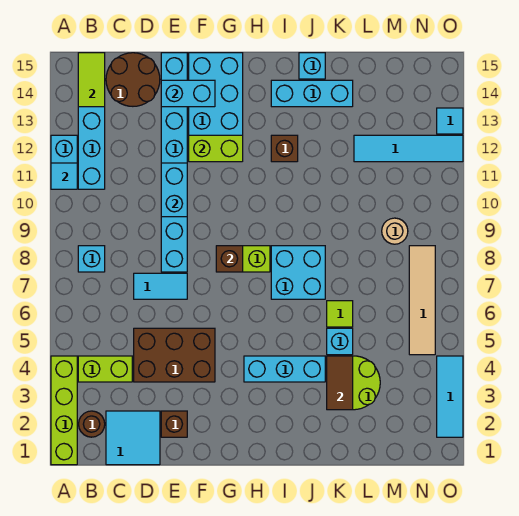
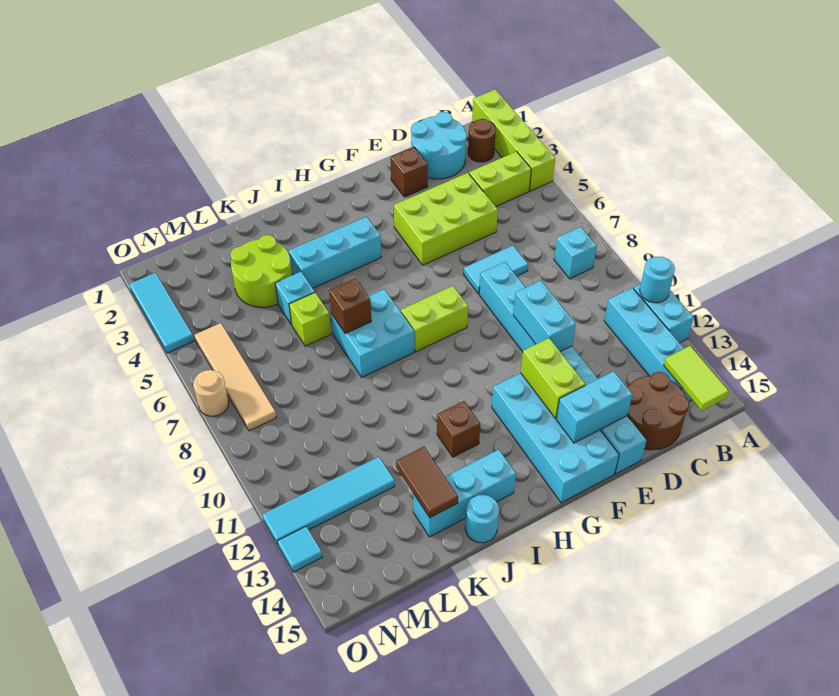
cyan tile A11 level 2 -> cyan round brick A11 level 2
cyan tile C1:D2 level 1 -> cyan round brick C1:D2 level 1
brown brick D4:F5 level 1 -> lime brick D4:F5 level 1
lime brick F12:G12 level 2 -> lime brick F12:F13 level 2
brown brick G8 level 2 -> brown brick J7 level 2
cyan brick J15 level 1 -> cyan round brick J15 level 1
brown tile K3:K4 level 2 -> brown tile K13:K14 level 2
lime tile K6 level 1 -> lime brick K6 level 1
tan round brick M9 level 1 -> tan round brick O7 level 1

